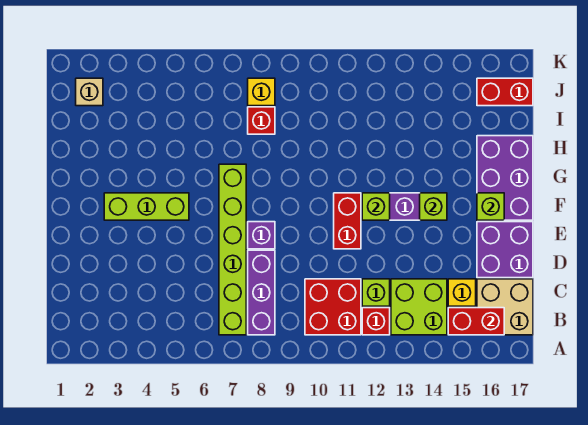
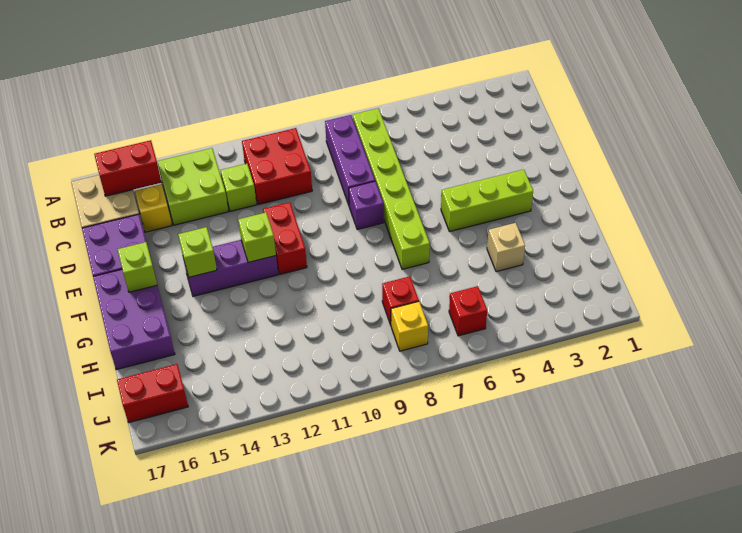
red brick B12 level 1 -> red brick J6 level 1
tan brick J2 level 1 -> tan brick H4 level 1

